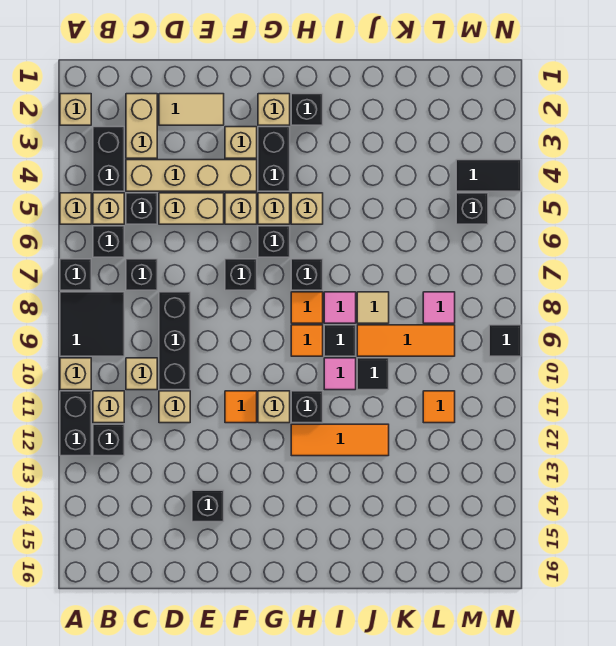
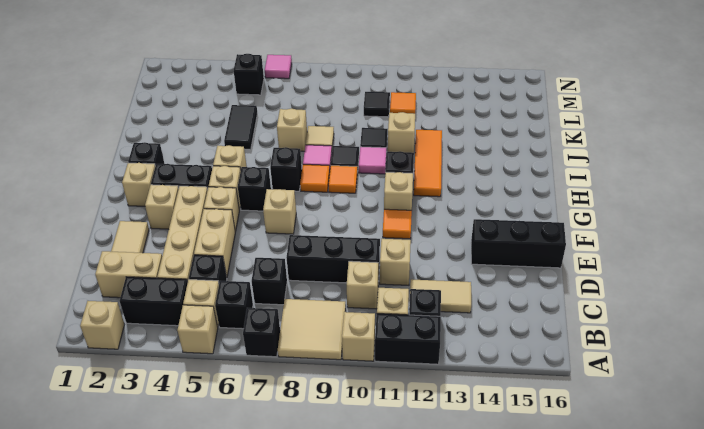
black tile A8:B9 level 1 -> tan tile A8:B9 level 1
none -> tan tile C12:C13 level 1
black brick E14 level 1 -> black brick E14:E16 level 1
black brick F7 level 1 -> tan brick F7 level 1
none -> tan brick J7 level 1
orange tile J9:L9 level 1 -> none
none -> tan brick J11 level 1
pink tile L8 level 1 -> pink tile N6 level 1
black tile M4:N4 level 1 -> black tile J5:K5 level 1
black tile N9 level 1 -> black tile L10 level 1

